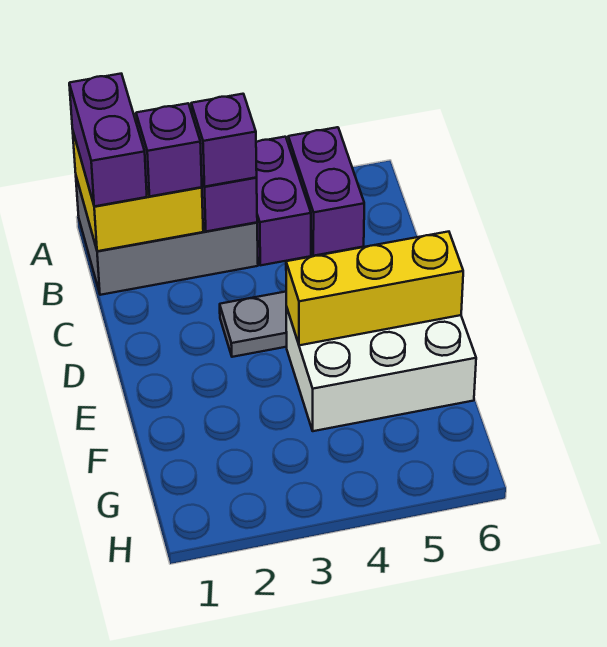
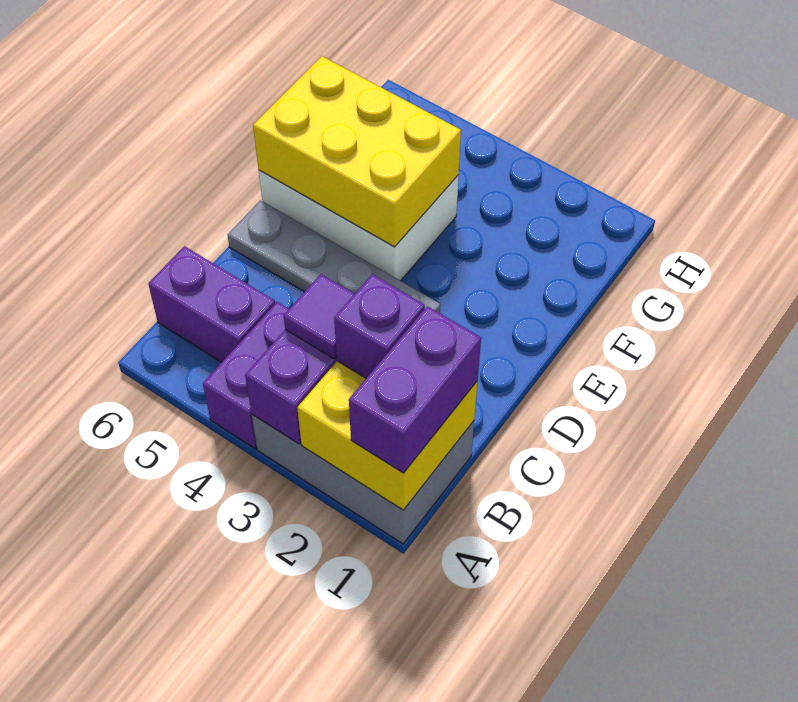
purple brick A5:B5 level 1 -> purple brick B5:B6 level 1
purple brick B3 level 3 -> purple tile B3 level 3
yellow brick E4:E6 level 2 -> yellow brick E4:F6 level 2

